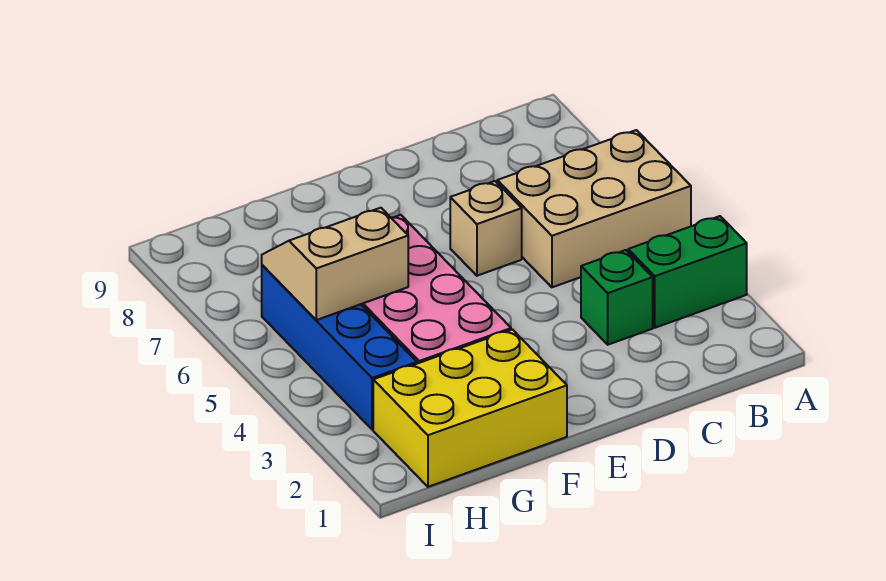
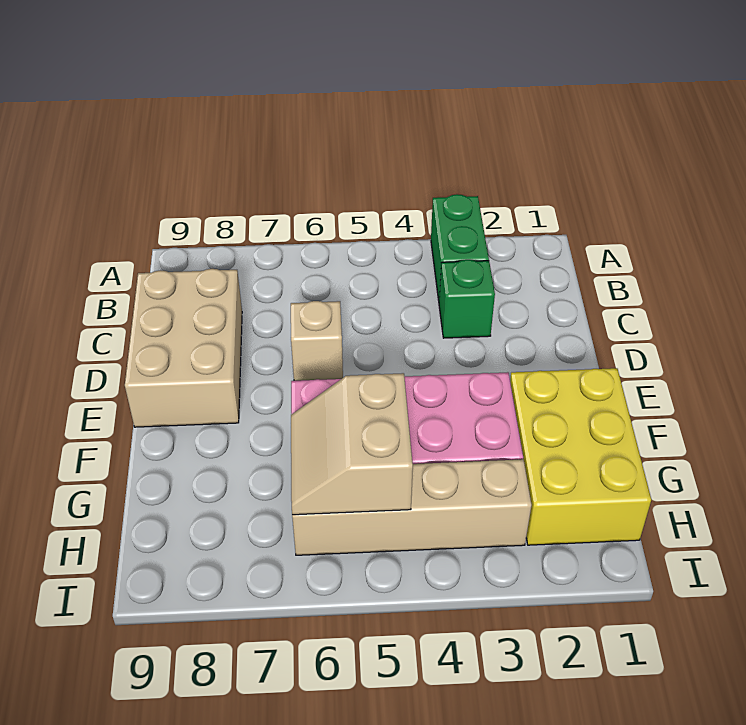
tan brick A5:C6 level 1 -> tan brick C8:E9 level 1
blue brick H3:H6 level 1 -> tan brick H3:H6 level 1

